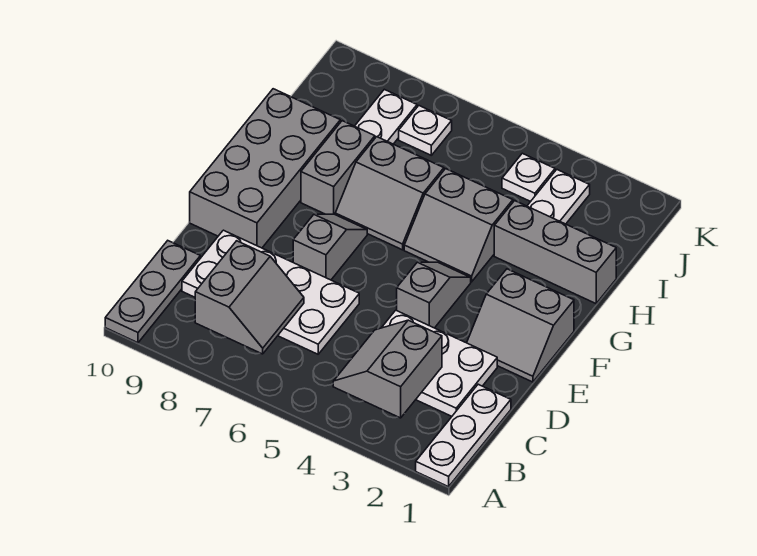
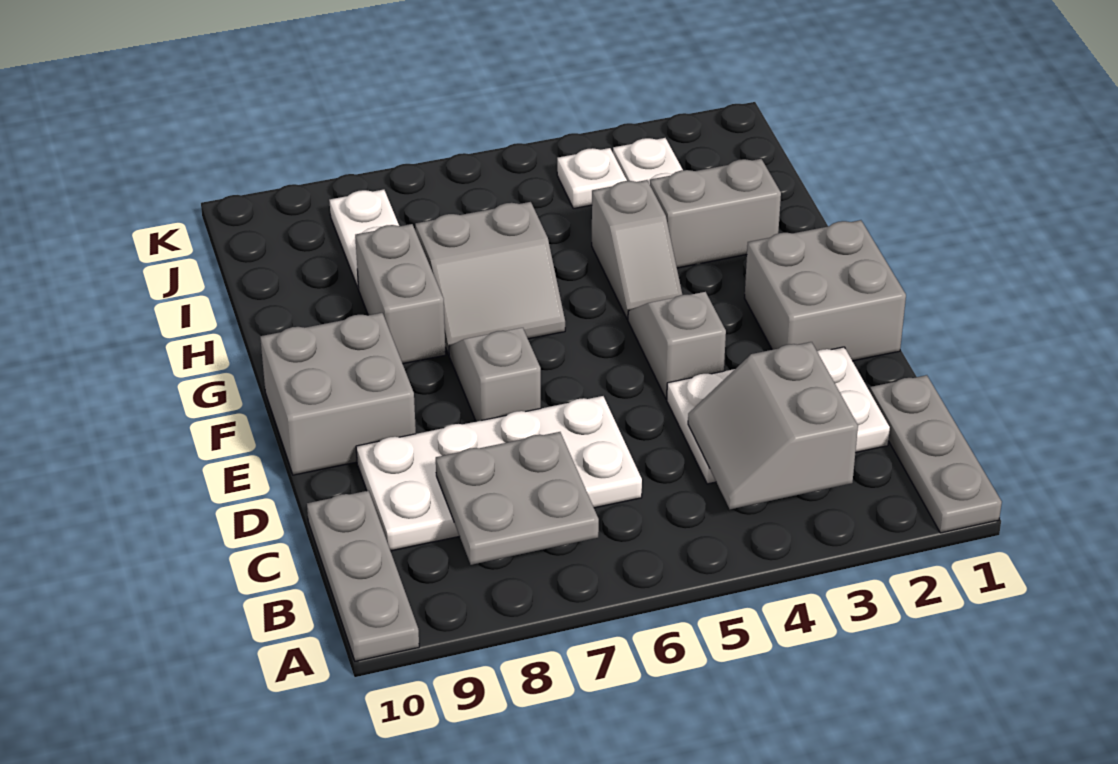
white plate A1:C1 level 1 -> grey plate A1:C1 level 1
grey slope B7:C8 level 2 top 8 -> grey plate B7:C8 level 2
grey slope E1:F2 level 1 top F -> grey brick E1:F2 level 1
grey brick E9:H10 level 1 -> grey brick E9:F10 level 1
grey slope G4:H5 level 1 top H -> grey slope G4:H4 level 1 top H
grey brick H1:H3 level 1 -> grey brick H2:H3 level 1
white plate J7 level 1 -> none

